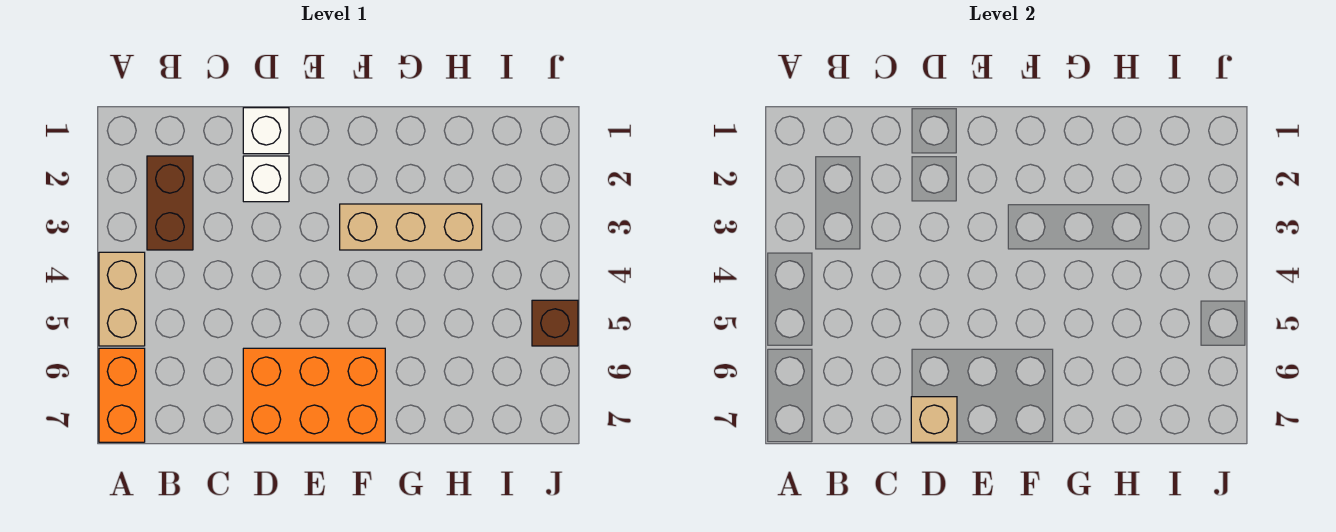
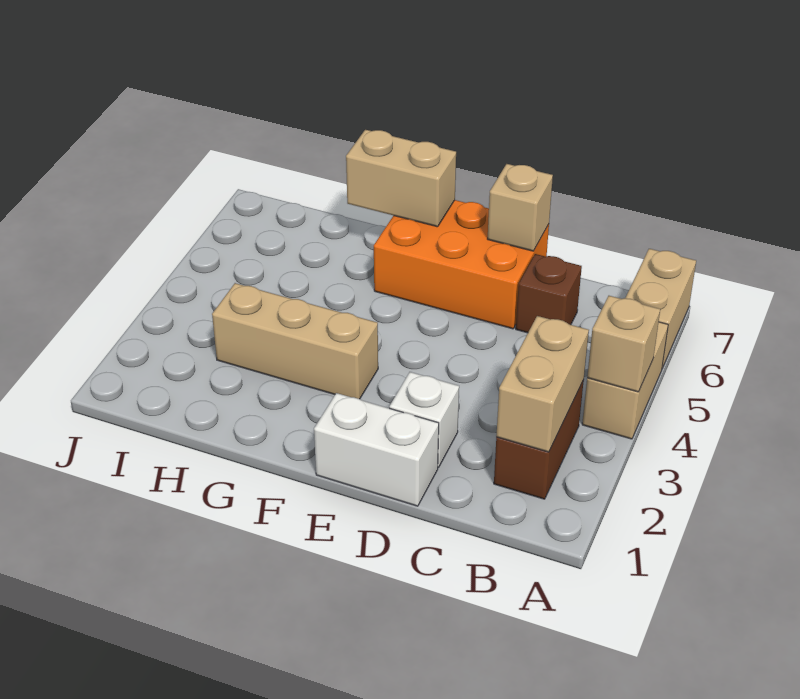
none -> tan brick A4 level 2
orange brick A6:A7 level 1 -> tan brick A6:A7 level 1
none -> tan brick B2:B3 level 2
white brick D1 level 1 -> white brick D1:E1 level 1
none -> tan brick F7:G7 level 2
brown brick J5 level 1 -> brown brick C6 level 1

